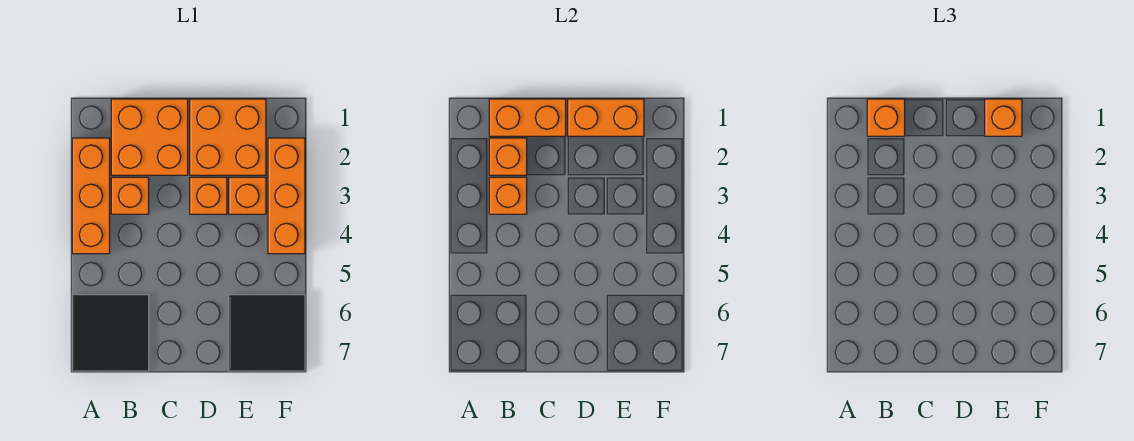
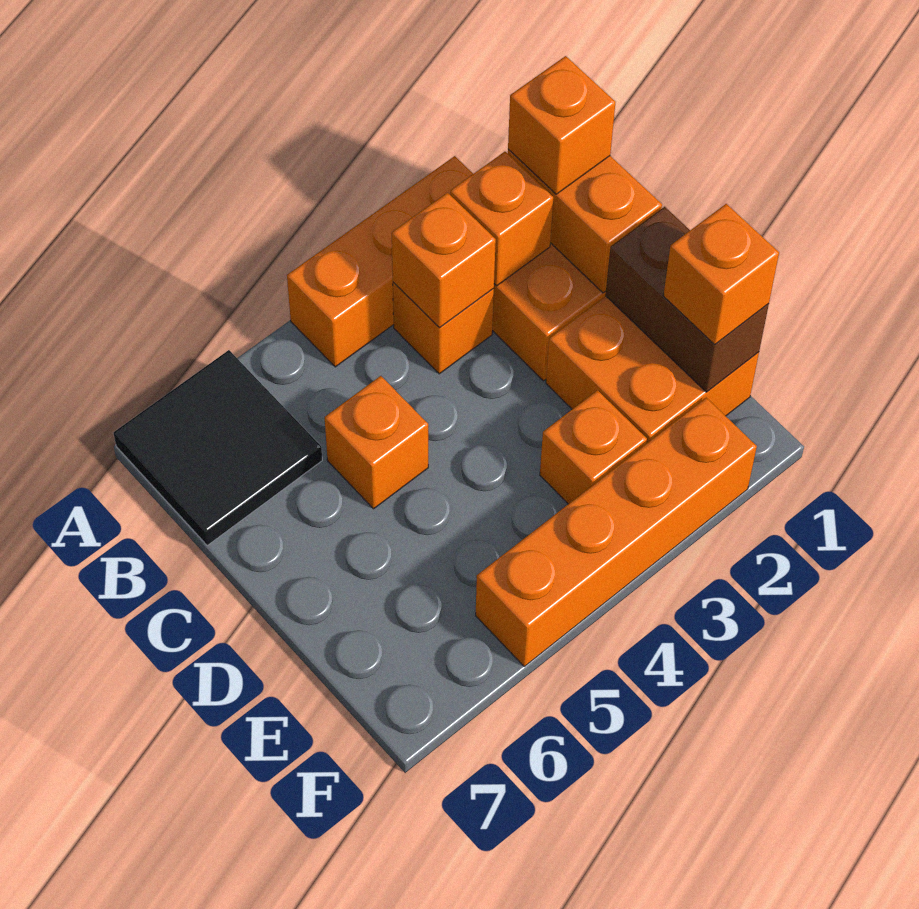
orange brick D1:E1 level 2 -> brown brick D1:E1 level 2
orange brick D3 level 1 -> orange brick C5 level 1
black tile E6:F7 level 1 -> none
orange brick F2:F4 level 1 -> orange brick F2:F5 level 1

